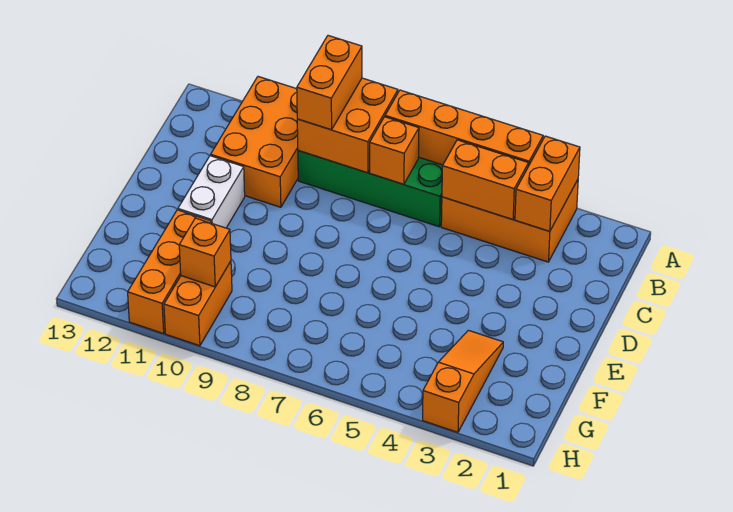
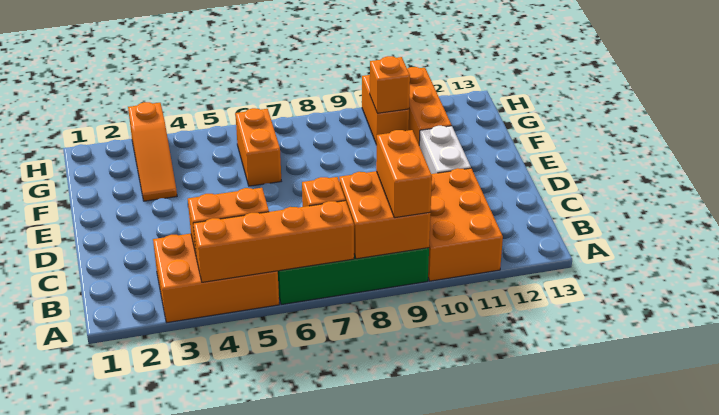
orange brick A3:B3 level 2 -> orange brick F6:G6 level 1

